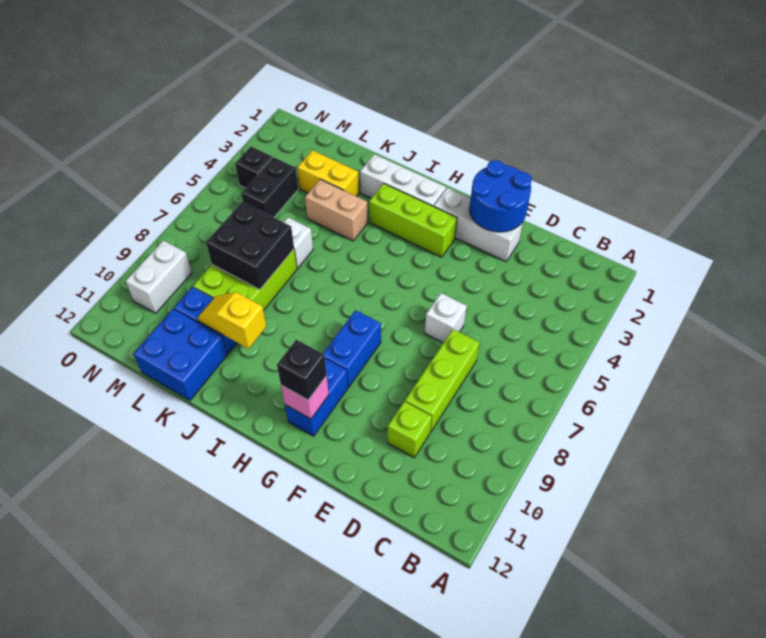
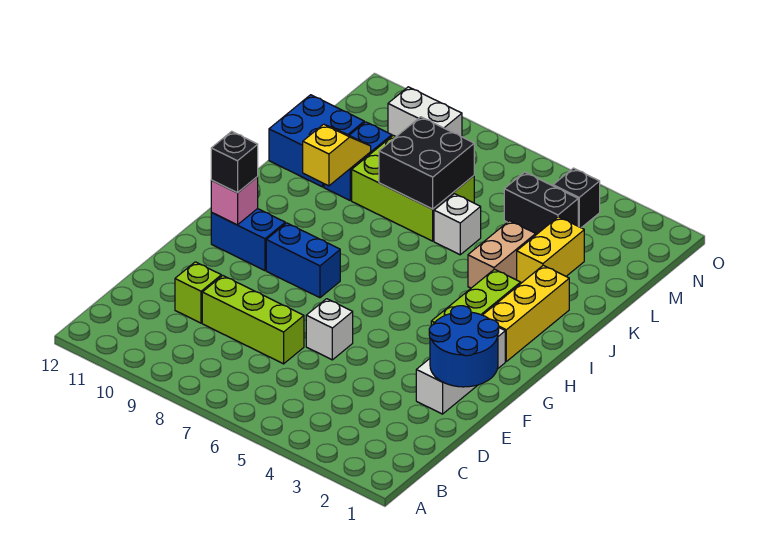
white brick H2:J2 level 1 -> yellow brick H2:J2 level 1

